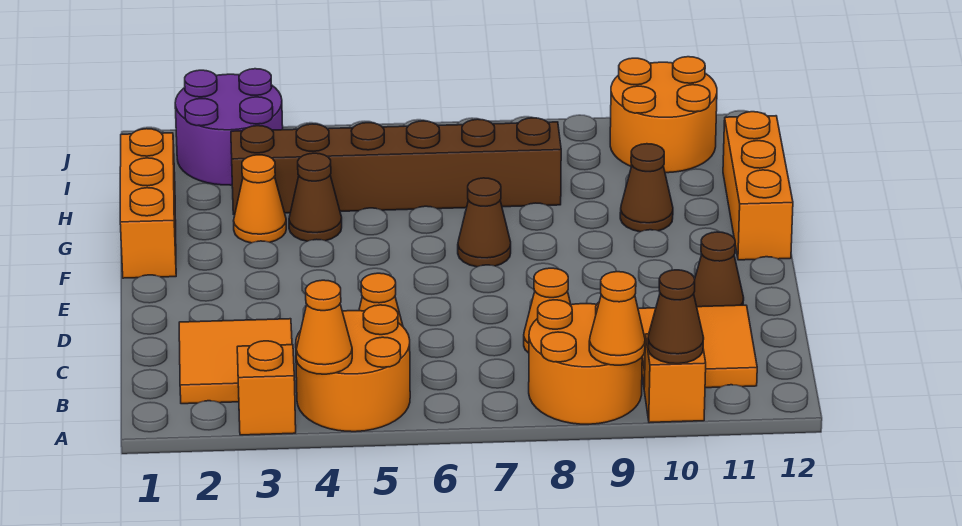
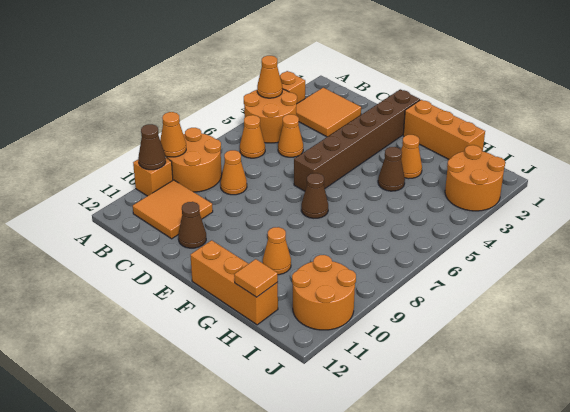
none -> orange cone B6 level 1
brown cone G10 level 1 -> orange cone G10 level 1
brown brick H3:H8 level 1 -> brown brick E1:E6 level 1
none -> orange tile H12 level 2
purple round brick I2:J3 level 1 -> orange round brick I2:J3 level 1

